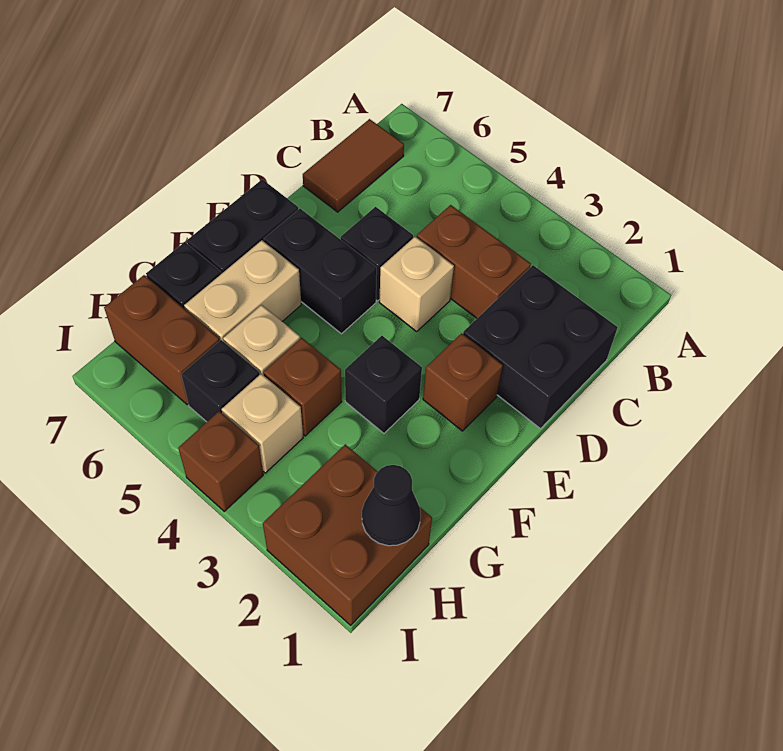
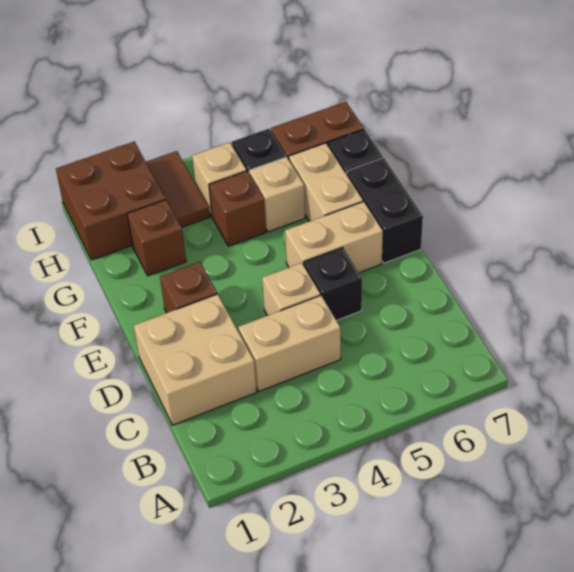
brown tile B7:C7 level 1 -> brown tile H3:I3 level 1
black brick C1:D2 level 1 -> tan brick C1:D2 level 1
brown brick C3:C4 level 1 -> tan brick C3:C4 level 1
black brick E5:E6 level 1 -> tan brick E5:E6 level 1
black brick F3 level 1 -> none
black cone H1 level 2 -> none
brown brick I4 level 1 -> brown brick G2 level 1

